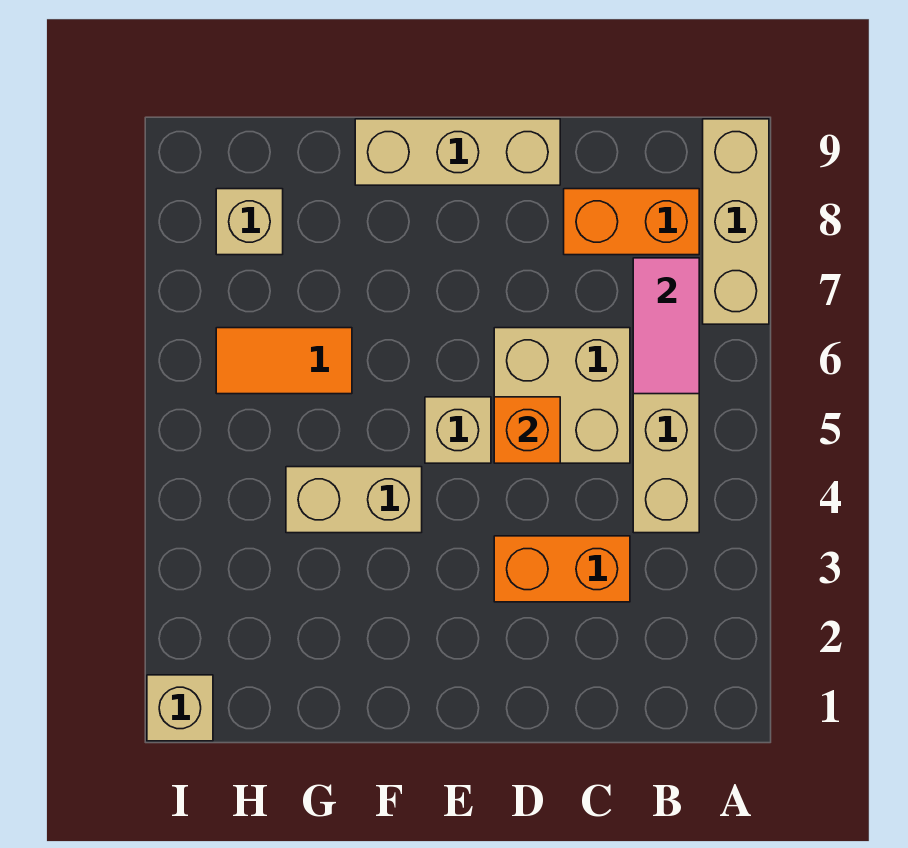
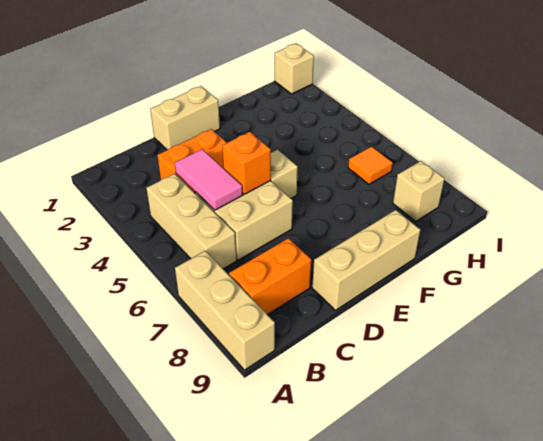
pink tile B6:B7 level 2 -> pink tile C4:C5 level 2
tan brick F4:G4 level 1 -> tan brick D1:E1 level 1
orange tile G6:H6 level 1 -> orange tile H6 level 1

